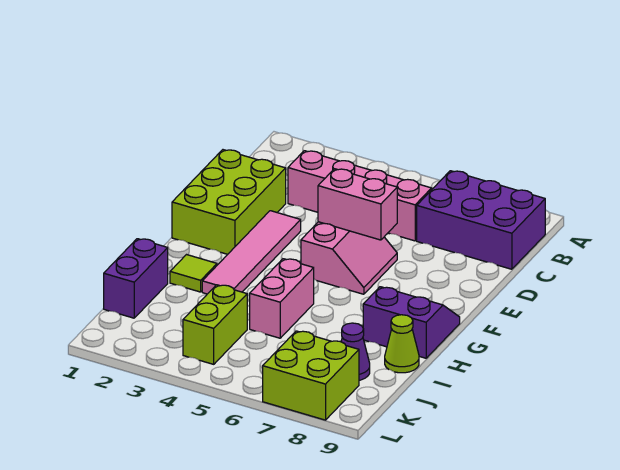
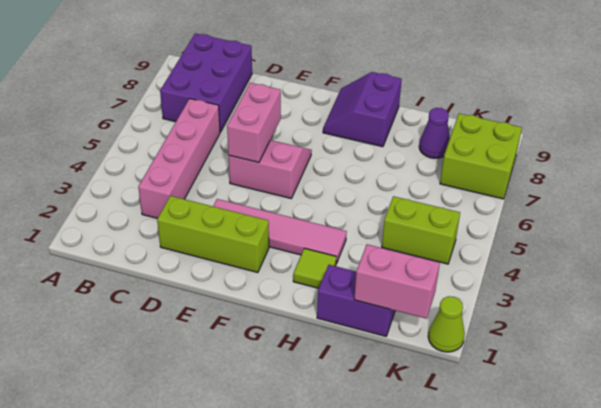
lime brick D1:F2 level 1 -> lime brick D2:F2 level 1
pink brick H5:I5 level 1 -> pink brick J1:K1 level 2
lime cone I9 level 1 -> lime cone L1 level 1

